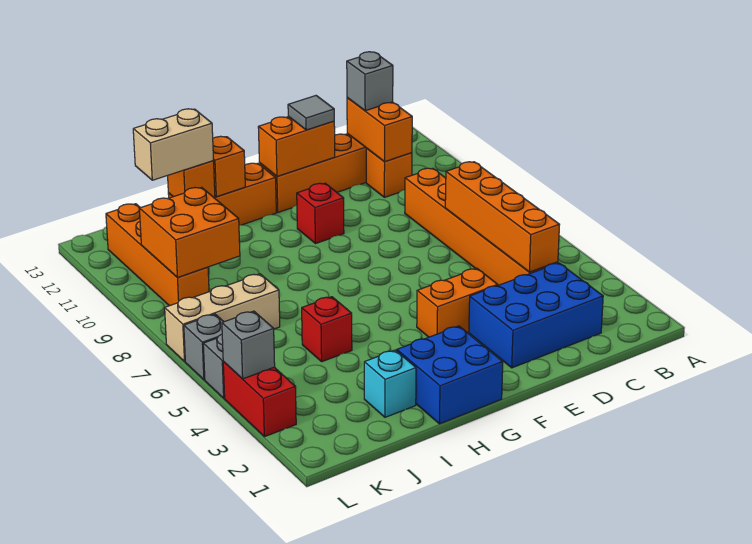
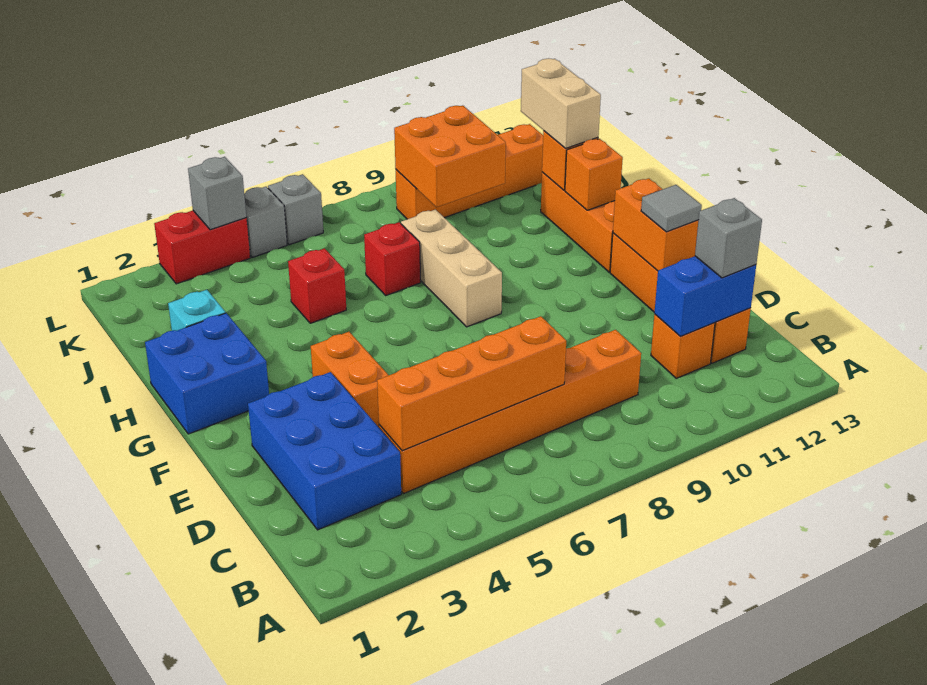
orange brick C11:C12 level 2 -> blue brick C11:C12 level 2
red brick F10 level 1 -> red brick I7 level 1
tan brick J7:L7 level 1 -> tan brick G8:I8 level 1

